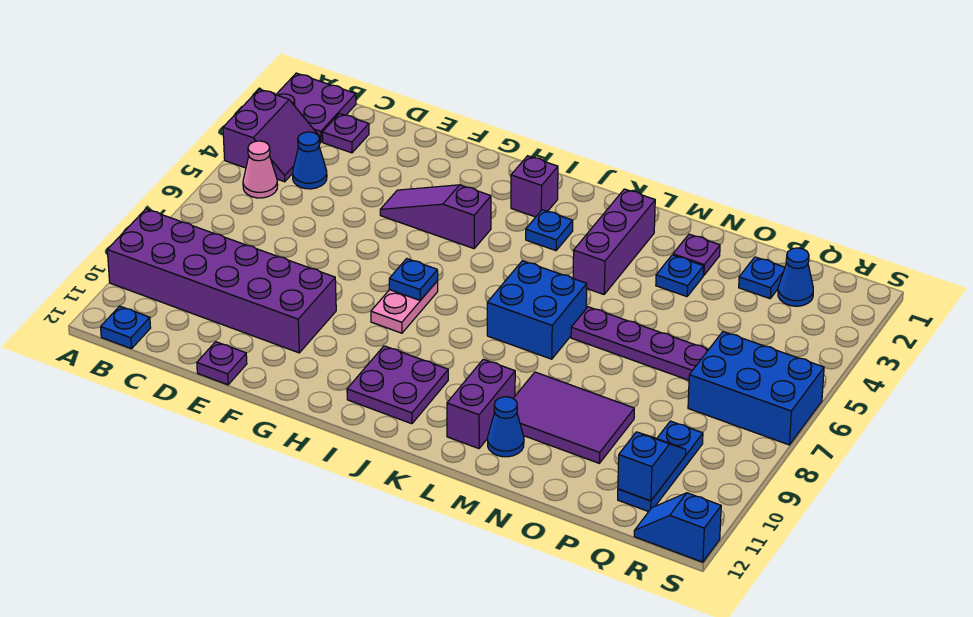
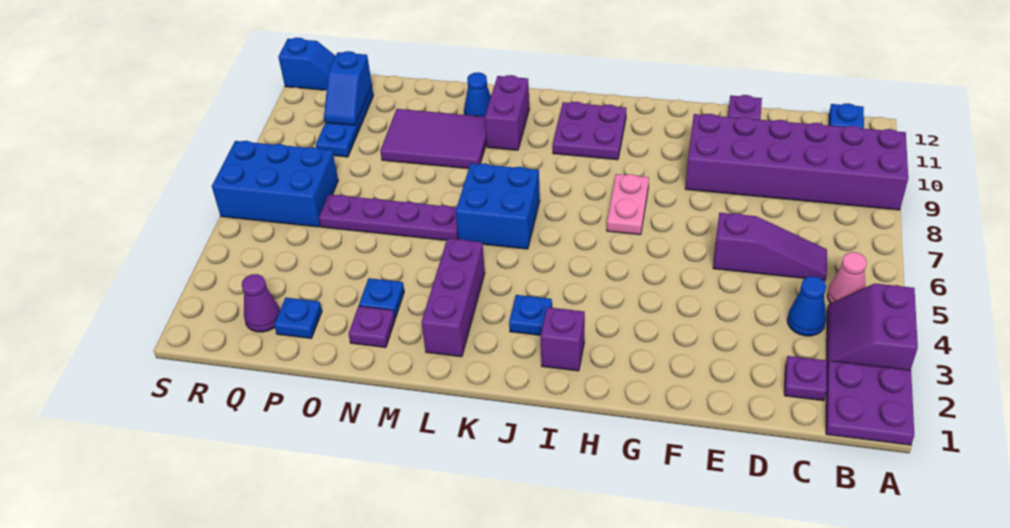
purple slope F4:H4 level 1 top H -> purple slope C6:E6 level 1 top E
blue plate H7 level 2 -> none
blue cone Q2 level 1 -> purple cone Q2 level 1

